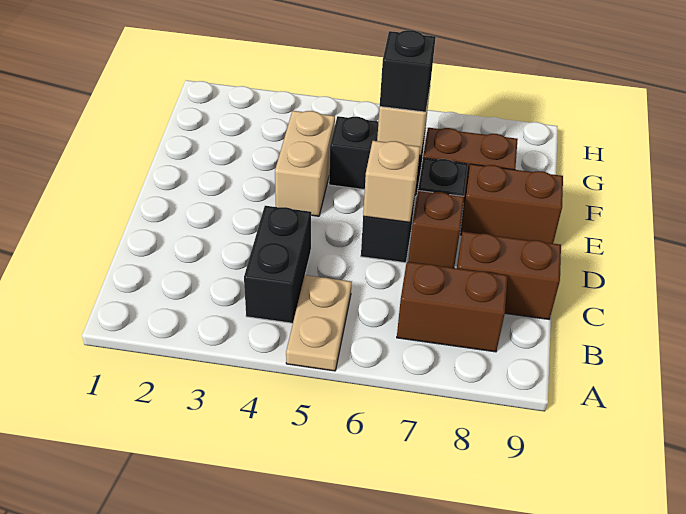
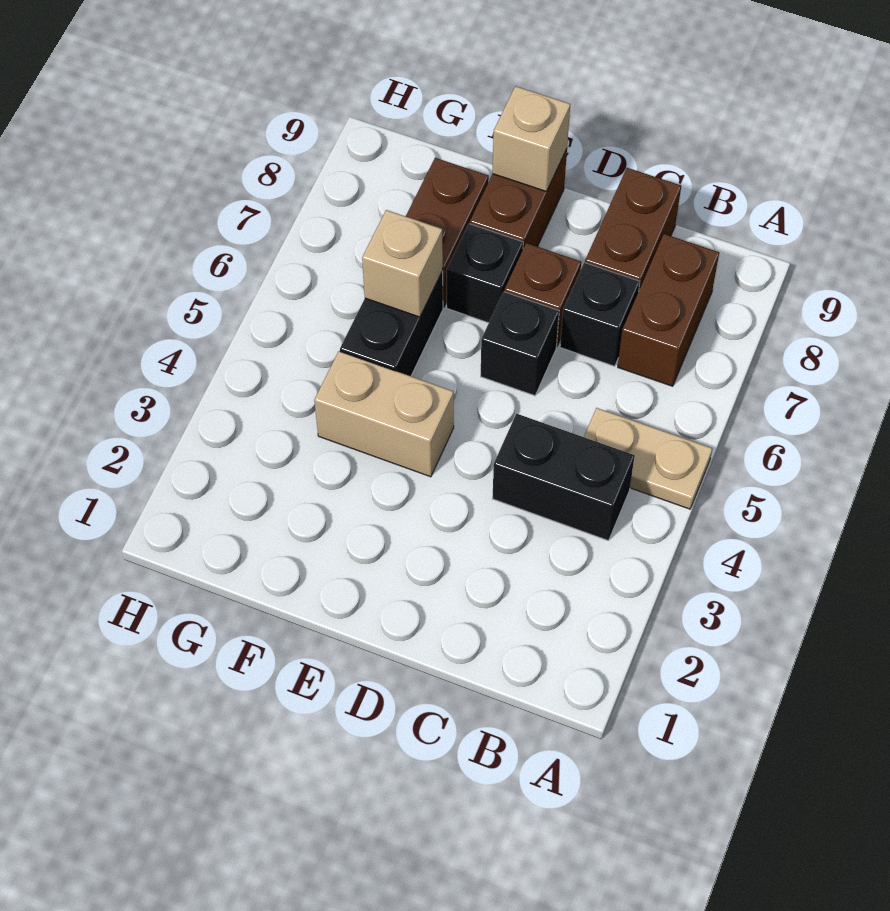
tan brick D6 level 2 -> tan brick E9 level 2
black brick F6 level 3 -> black brick C7 level 1

